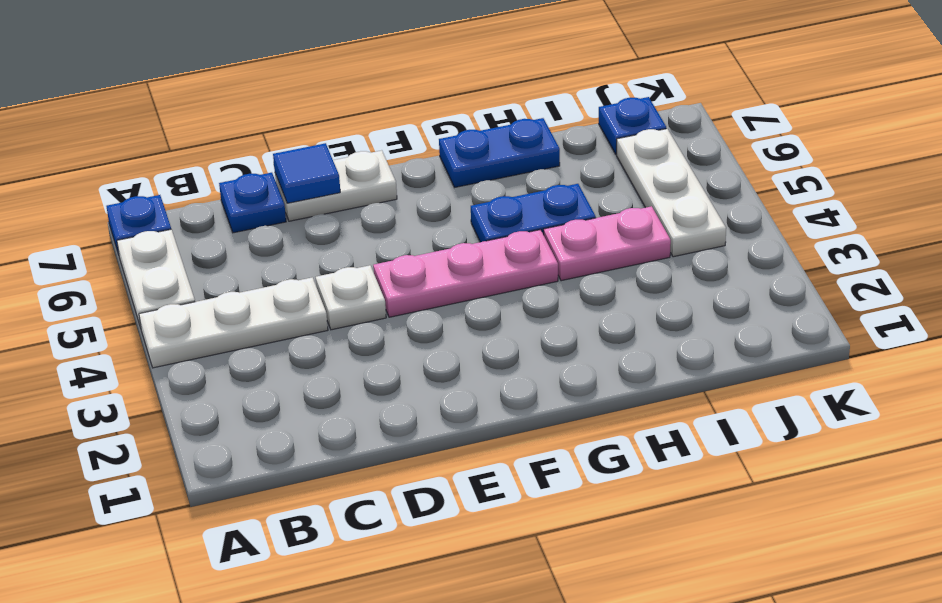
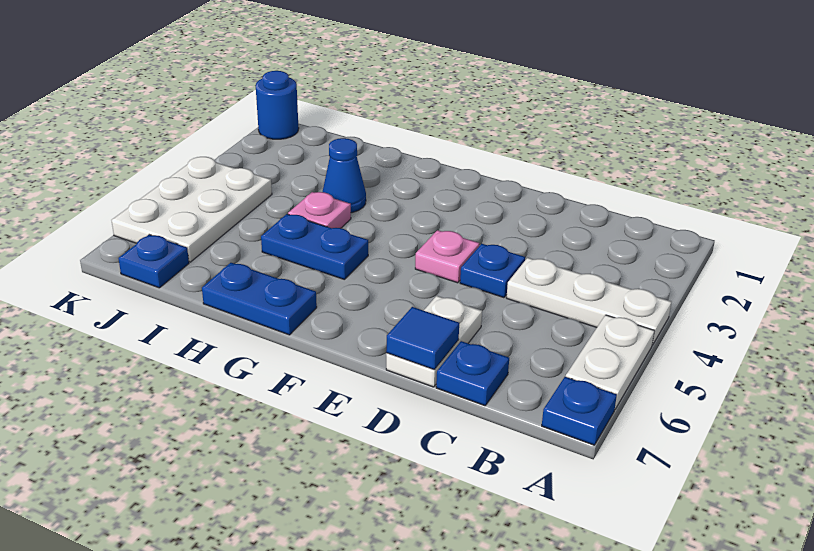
white plate D4 level 1 -> blue plate D4 level 1
white plate D7:E7 level 1 -> white plate D6:D7 level 1
pink plate E4:G4 level 1 -> pink plate E4 level 1
none -> blue cone H3 level 1
pink plate H4:I4 level 1 -> pink plate H4 level 1
white plate J4:J6 level 1 -> white plate J4:K6 level 1
none -> blue round brick K1 level 1

